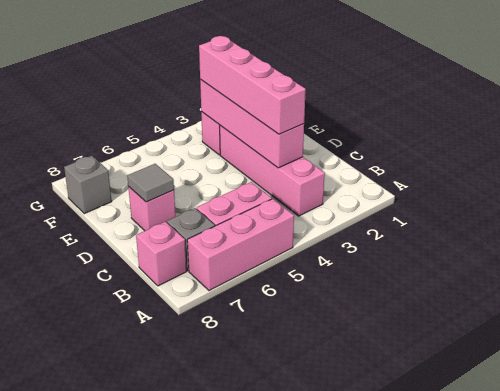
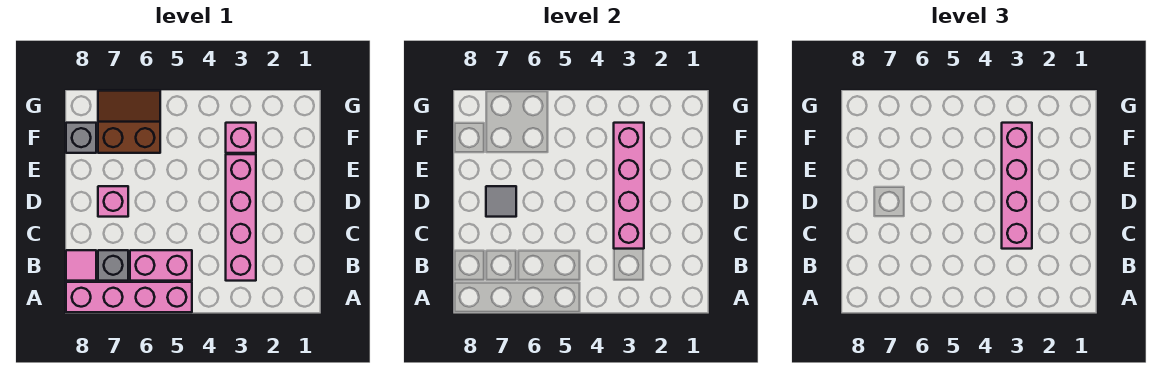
pink brick A5:A7 level 1 -> pink brick A5:A8 level 1
pink brick B8 level 1 -> pink tile B8 level 1
none -> brown slope F6:G7 level 1 top F

